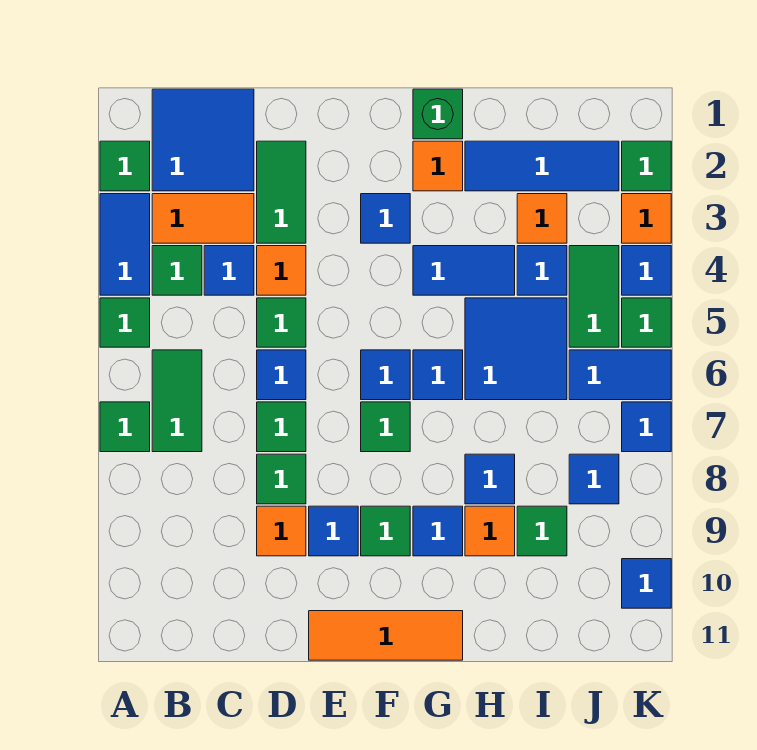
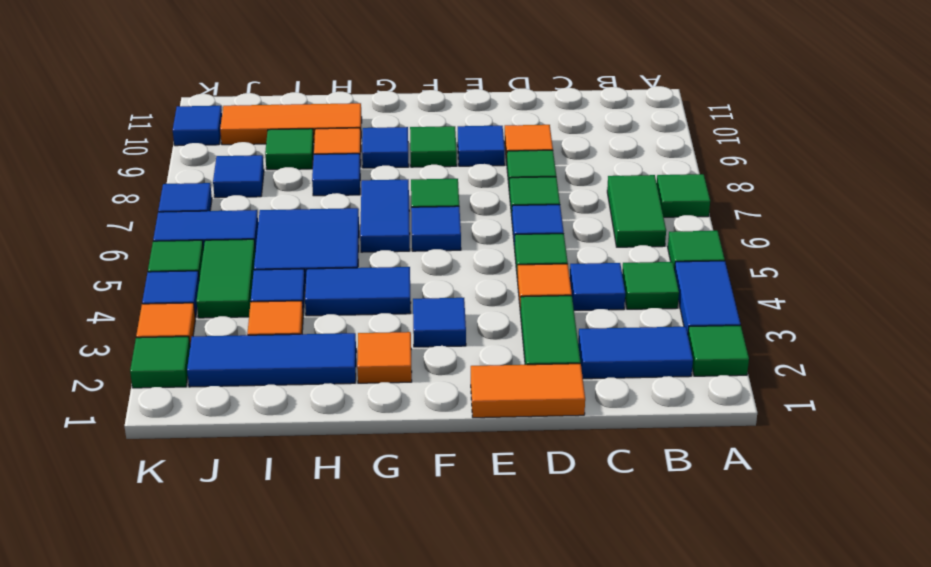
blue tile B1:C2 level 1 -> blue tile B2:C2 level 1
orange tile B3:C3 level 1 -> orange tile D1:E1 level 1
orange tile E11:G11 level 1 -> orange tile H10:J10 level 1
green brick G1 level 1 -> none
blue tile G6 level 1 -> blue tile G6:G7 level 1

